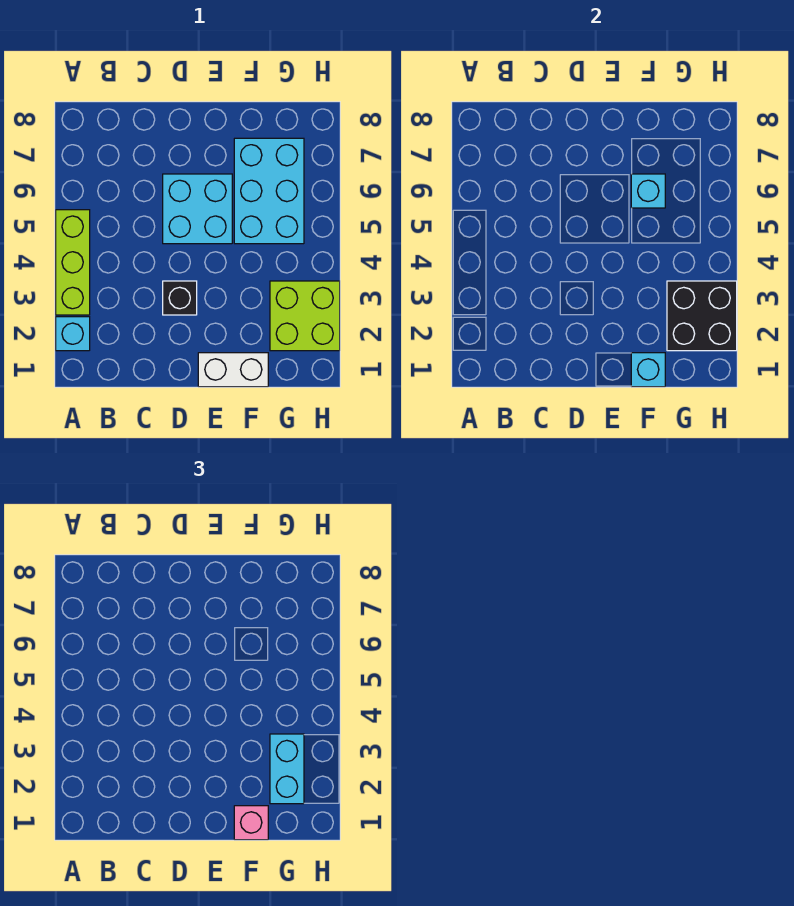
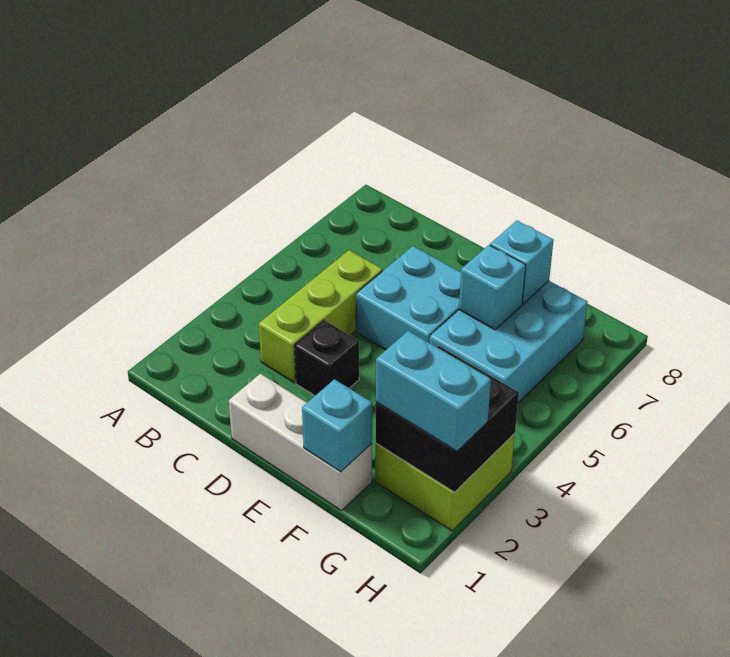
cyan brick A2 level 1 -> cyan brick F7 level 2
lime brick A3:A5 level 1 -> lime brick C3:C5 level 1
white brick E1:F1 level 1 -> white brick D1:F1 level 1
pink brick F1 level 3 -> none
cyan brick G2:G3 level 3 -> cyan brick G2:H2 level 3

